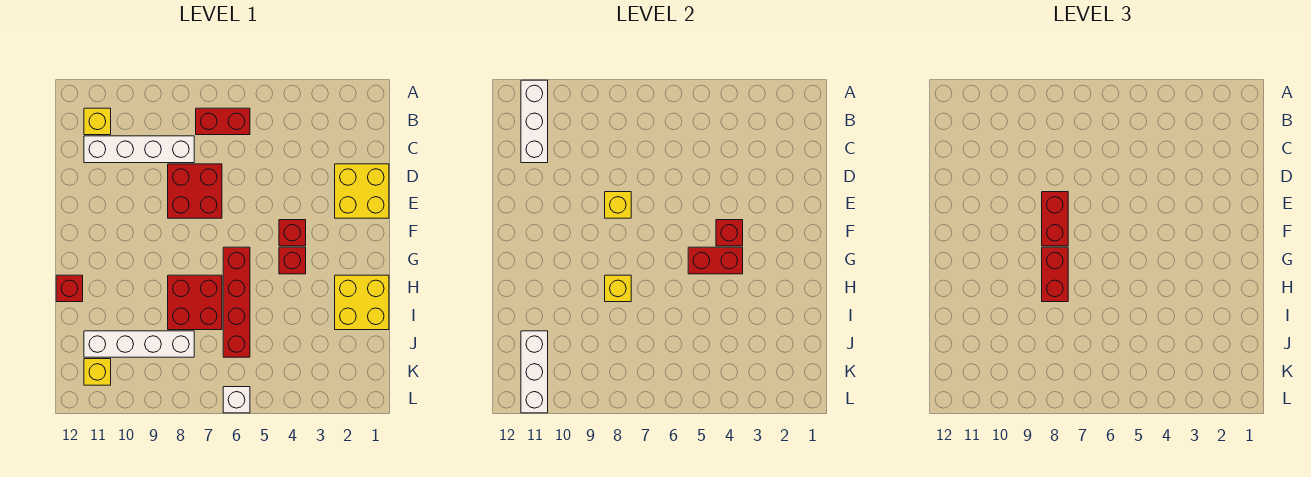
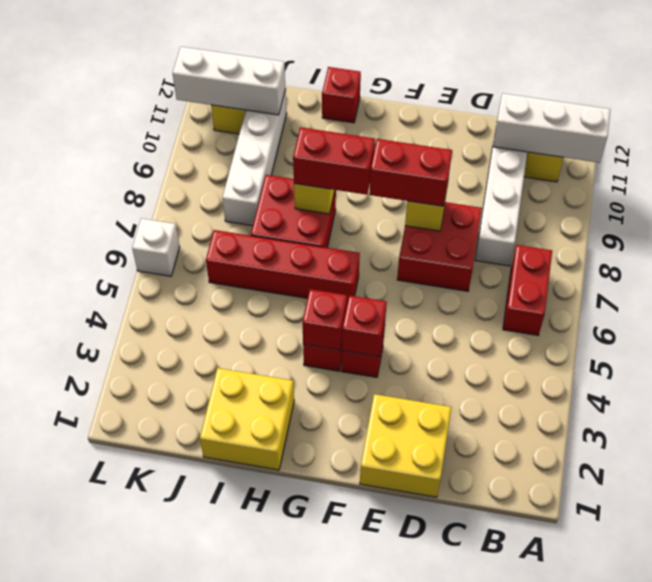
red brick G4:G5 level 2 -> red brick G4 level 2

